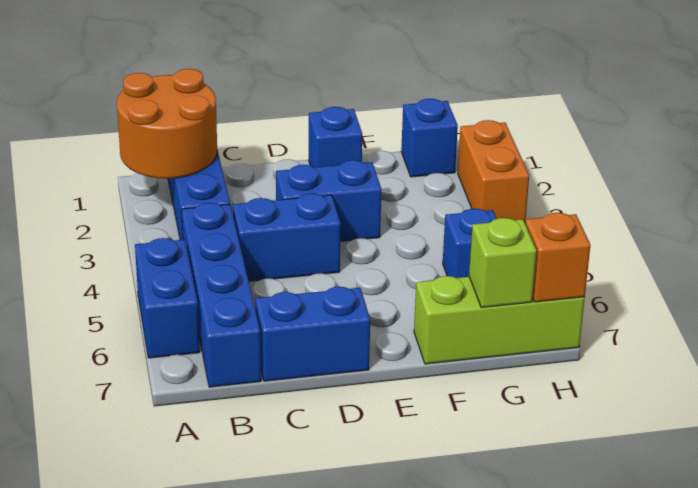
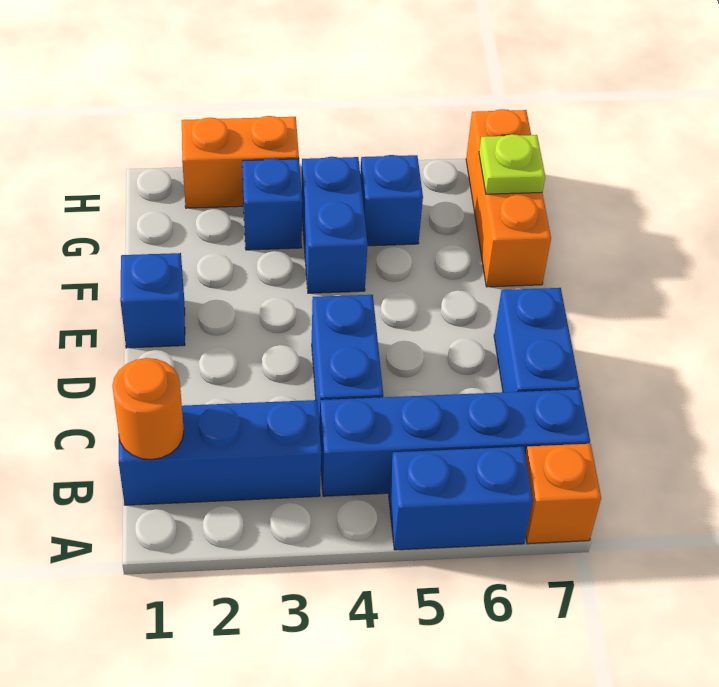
orange round brick A1:B2 level 2 -> orange round brick B1 level 2
blue brick D3:E3 level 1 -> blue brick F4:G4 level 1
lime brick F7:H7 level 1 -> orange brick F7:H7 level 1
blue brick G1 level 1 -> blue brick G3 level 1
lime brick G7 level 2 -> lime plate G7 level 2
orange brick H7 level 2 -> orange brick A7 level 1

